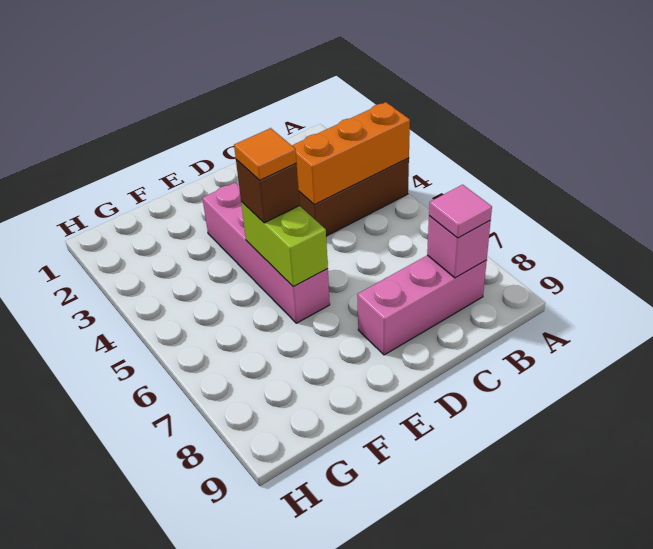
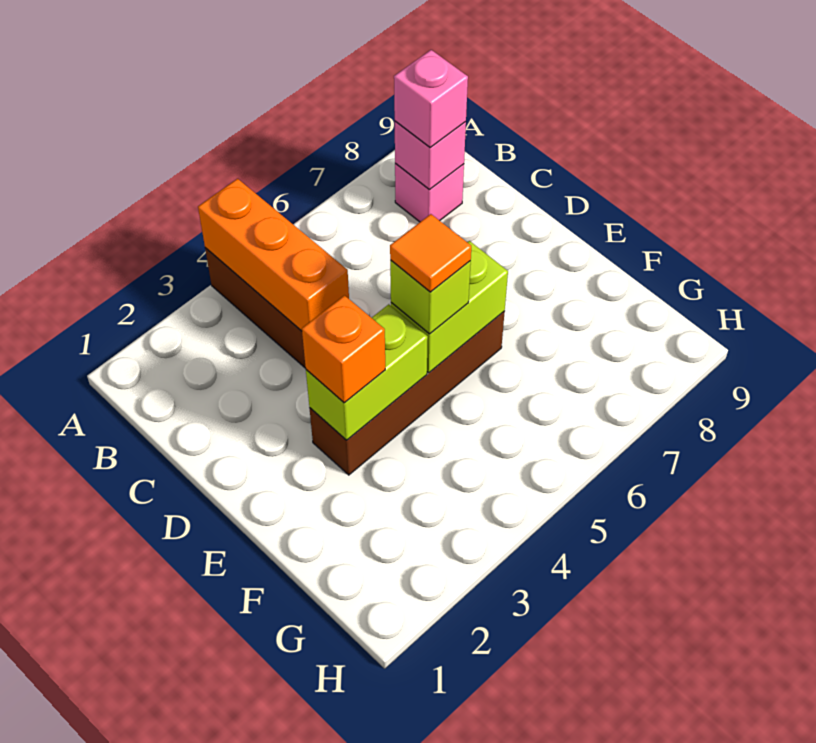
pink brick B8:D8 level 1 -> pink brick B8 level 1
pink tile B8 level 3 -> pink brick B8 level 3
pink brick E3:E6 level 1 -> brown brick E3:E6 level 1
none -> lime brick E3:E4 level 2
none -> orange brick E3 level 3
brown brick E5 level 3 -> lime brick E5 level 3

